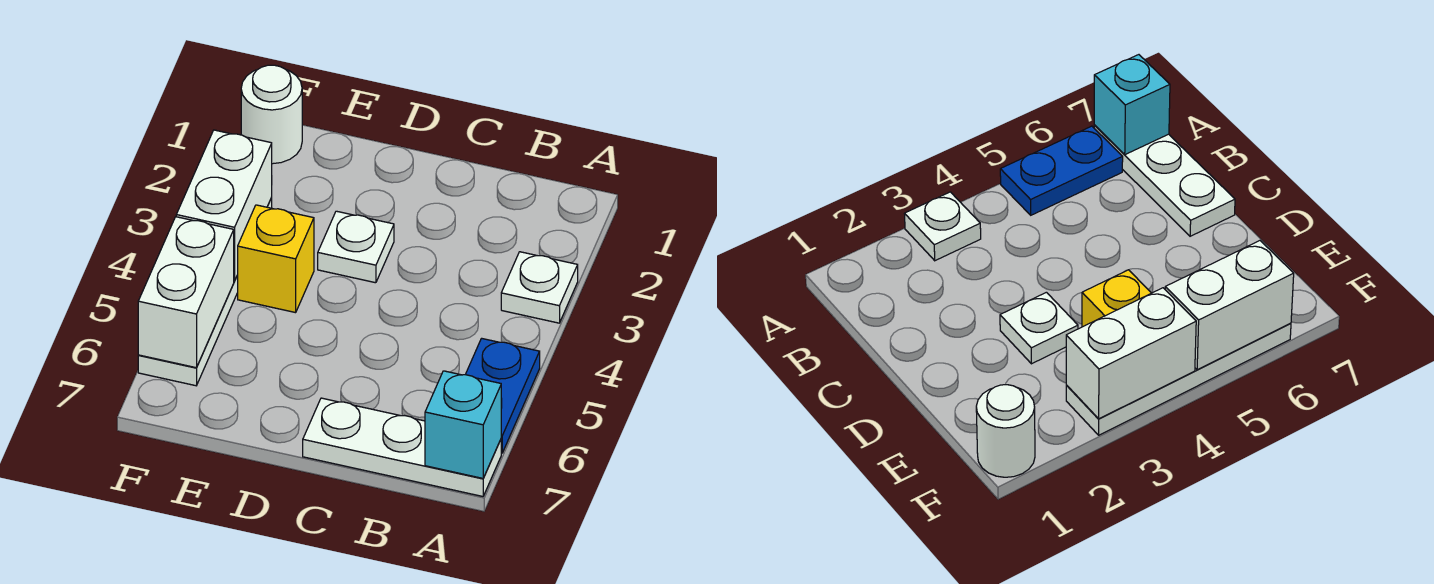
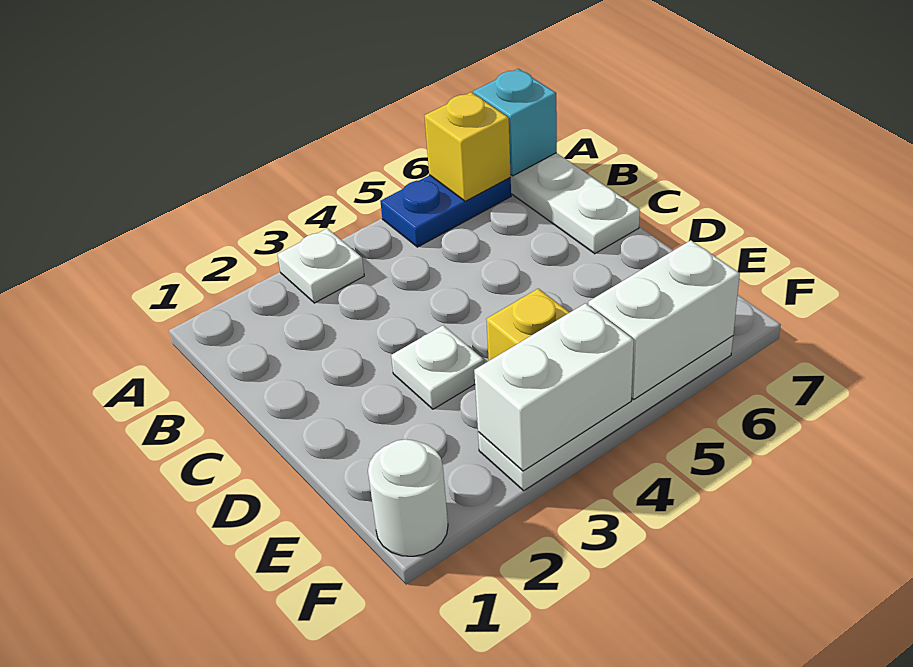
none -> yellow brick A6 level 2

